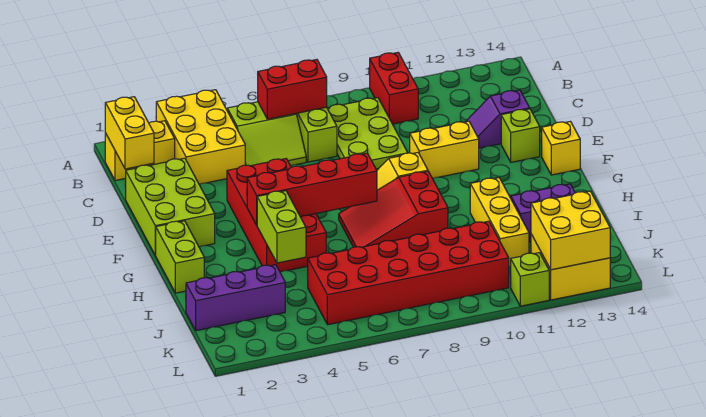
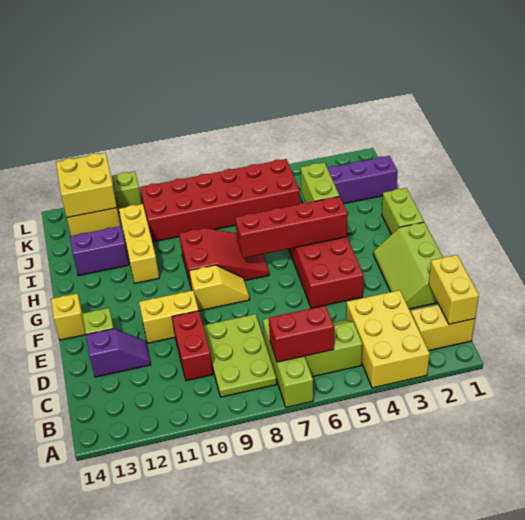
red brick A10:B10 level 1 -> red brick C10:D10 level 1
lime brick D1:F2 level 1 -> lime slope D1:F2 level 1 top 1

